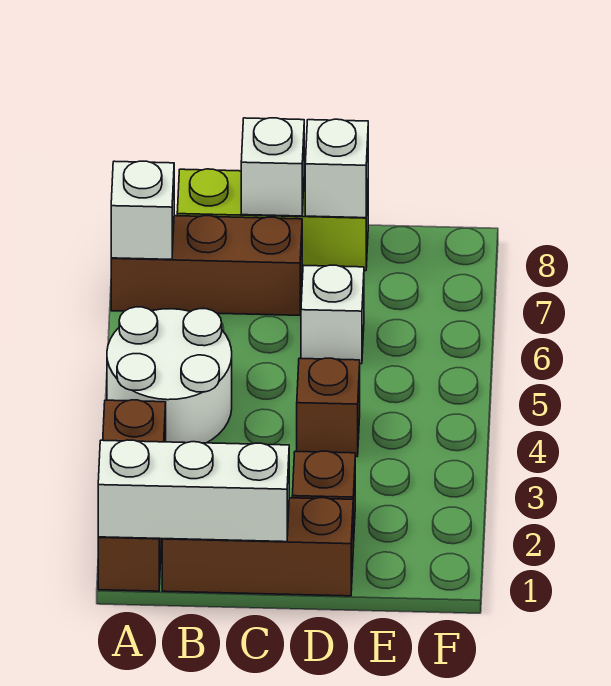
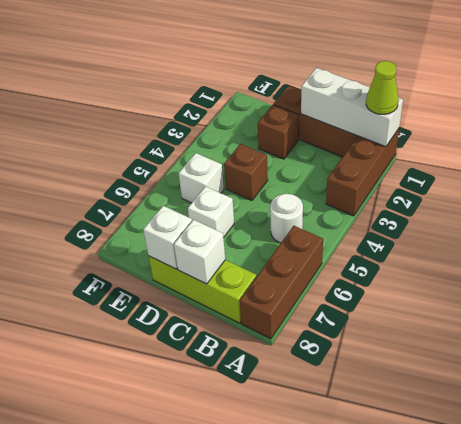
none -> lime cone A1 level 3
white round brick A4:B5 level 1 -> white round brick B5 level 1
brown brick A7:C7 level 1 -> brown brick A6:A8 level 1
white brick A7 level 2 -> white brick E5 level 1

